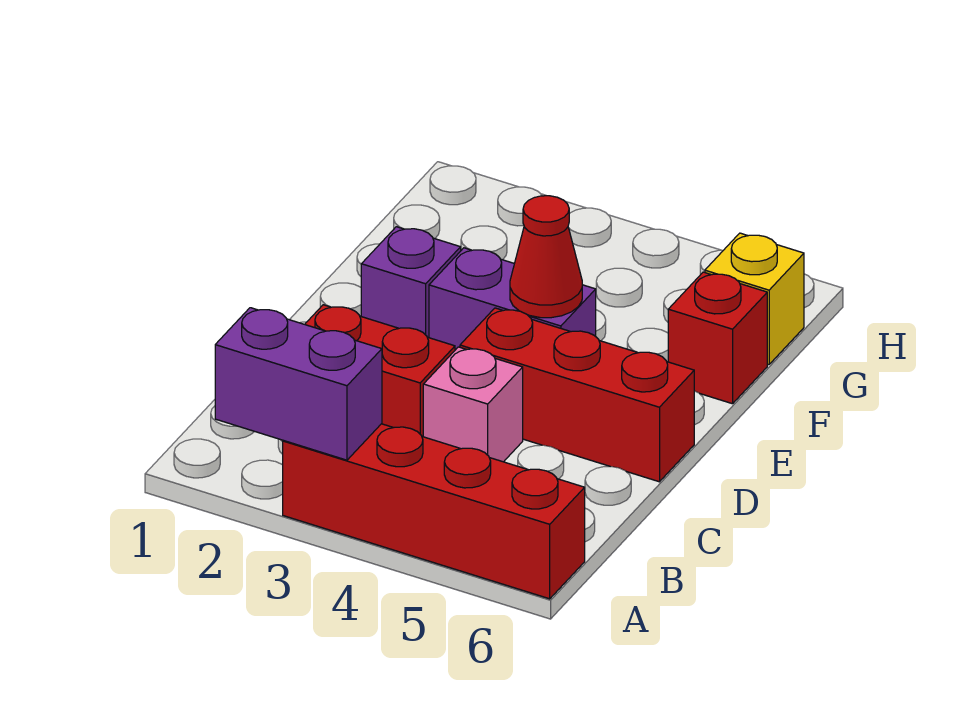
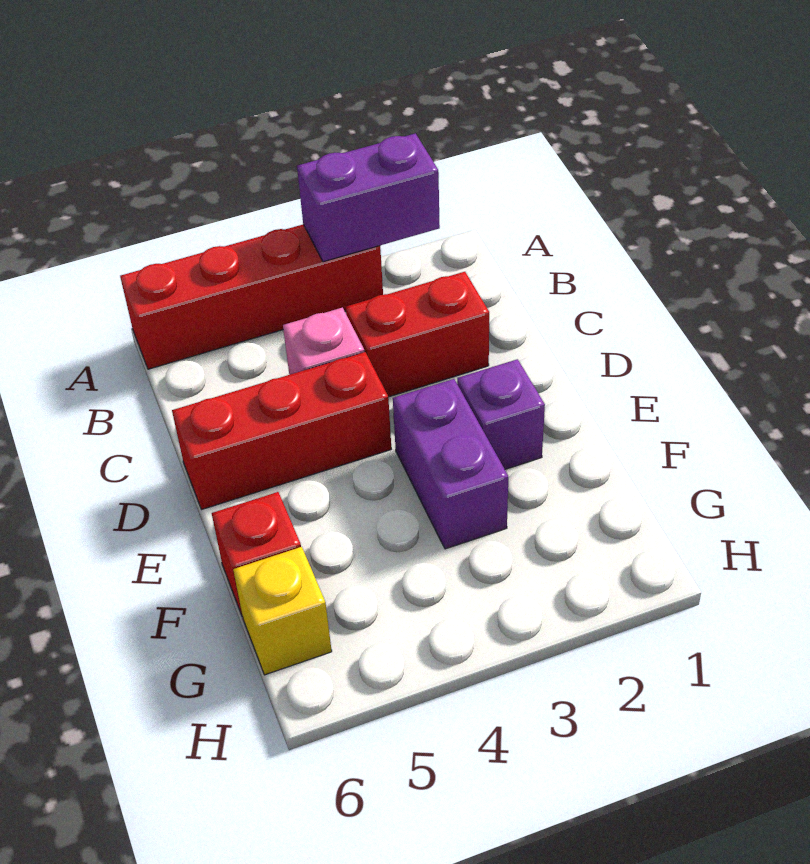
purple brick E3:E4 level 1 -> purple brick E3:F3 level 1
red cone E4 level 2 -> none

